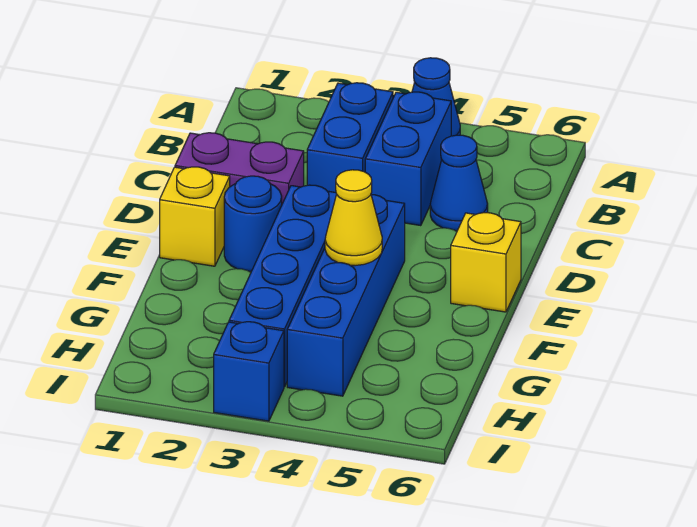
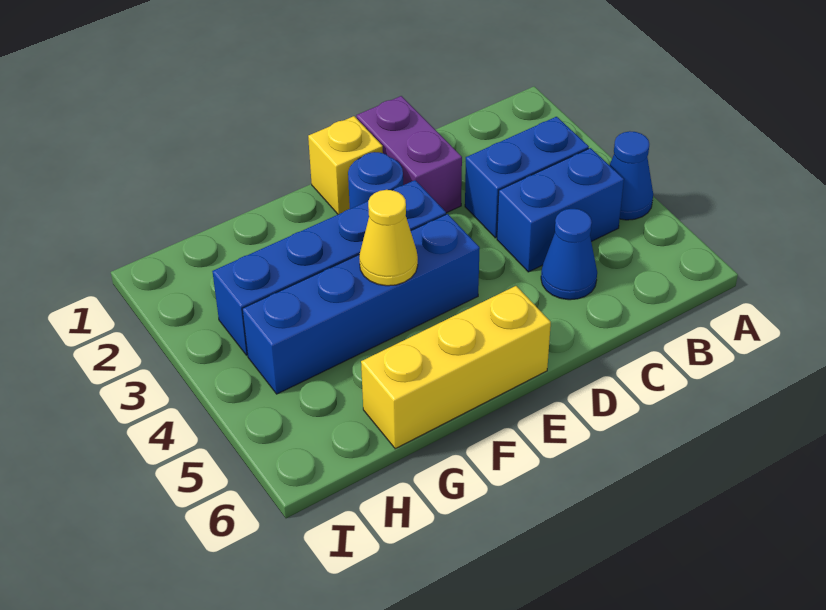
yellow brick E6 level 1 -> yellow brick E6:G6 level 1
blue brick I3 level 1 -> none

